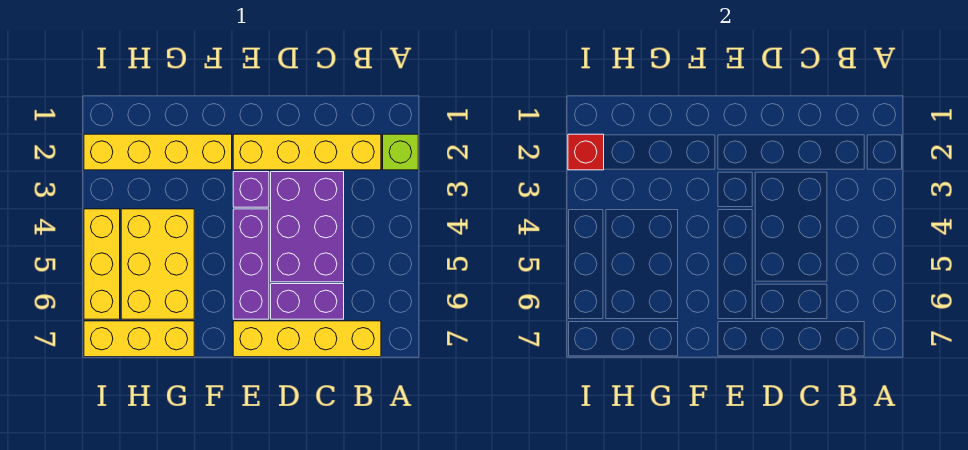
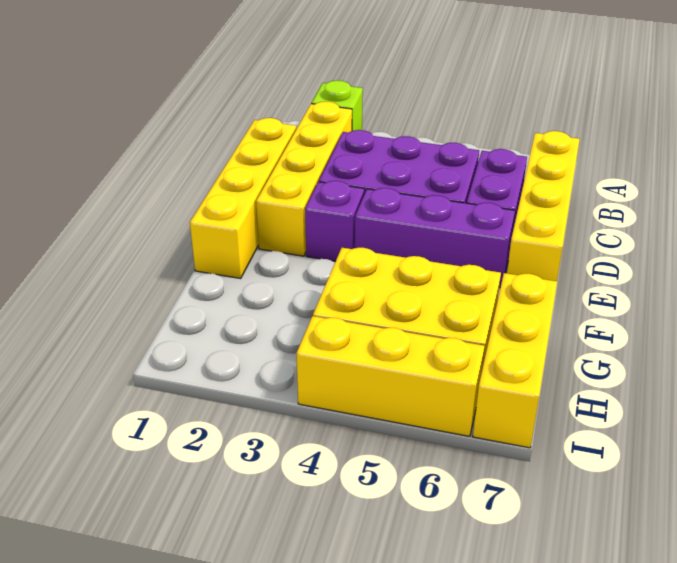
yellow brick F2:I2 level 1 -> yellow brick C1:F1 level 1
red brick I2 level 2 -> none

